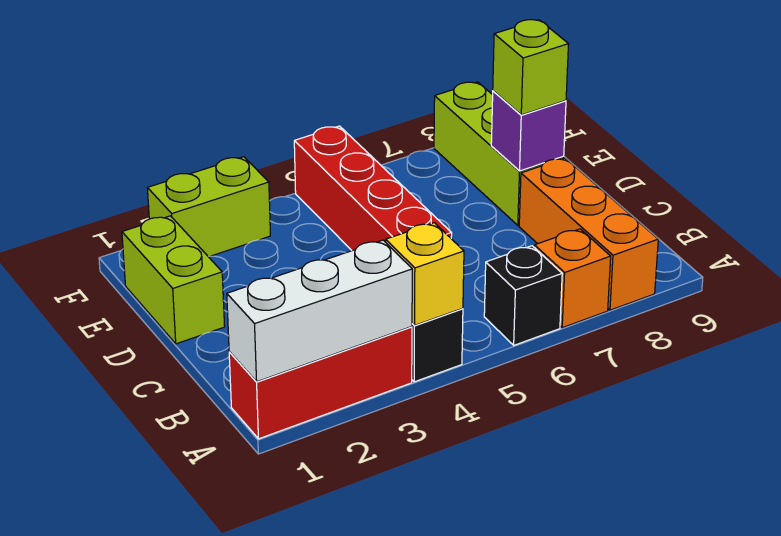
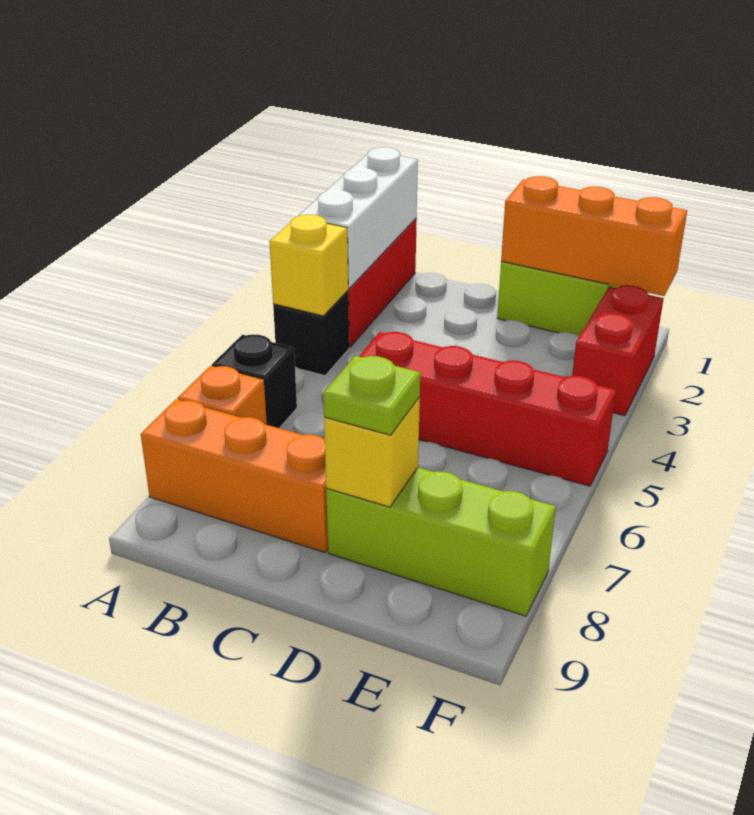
none -> orange brick D1:F1 level 2
purple brick D8 level 2 -> yellow brick D8 level 2
lime brick D8 level 3 -> lime plate D8 level 3
lime brick F2:F3 level 1 -> red brick F2:F3 level 1

